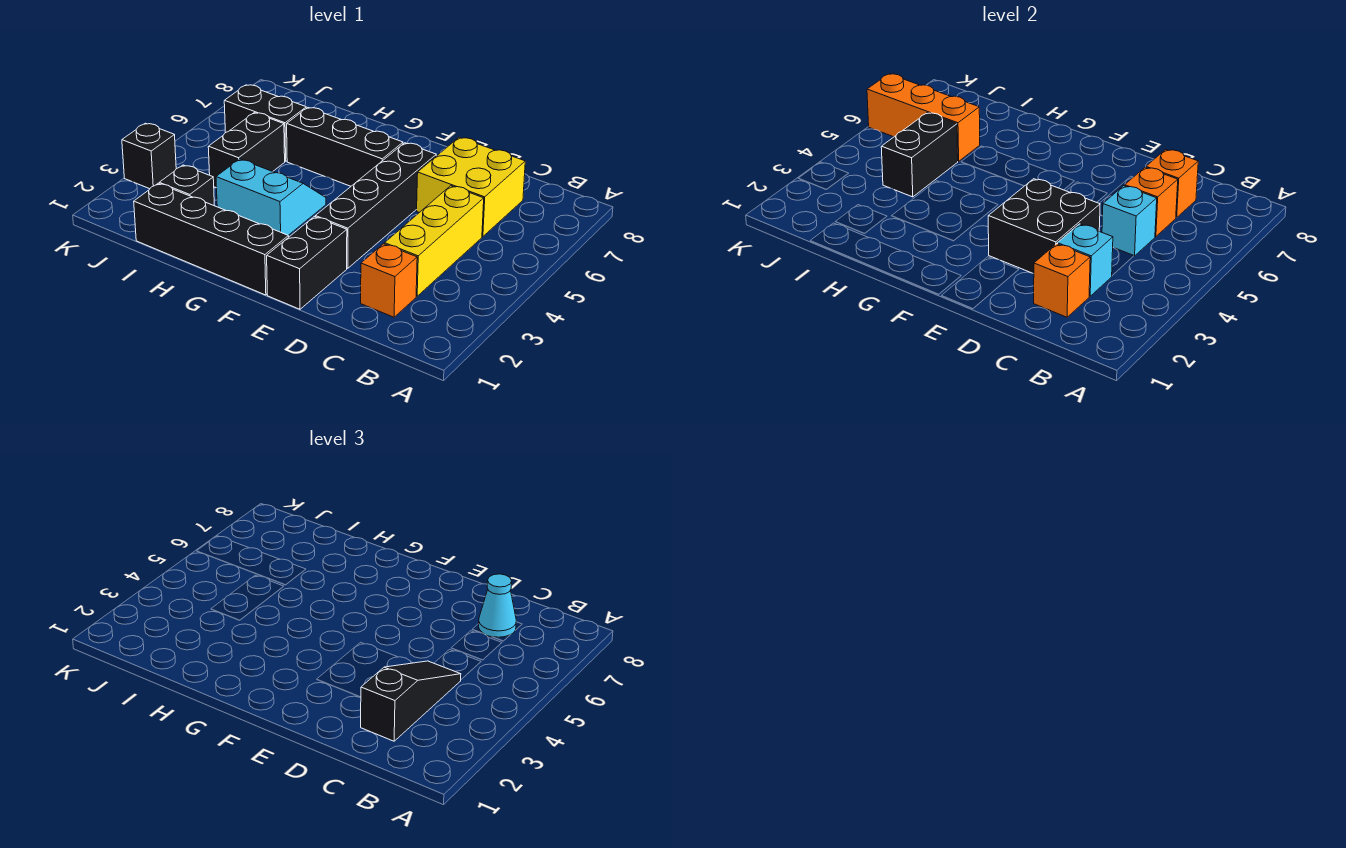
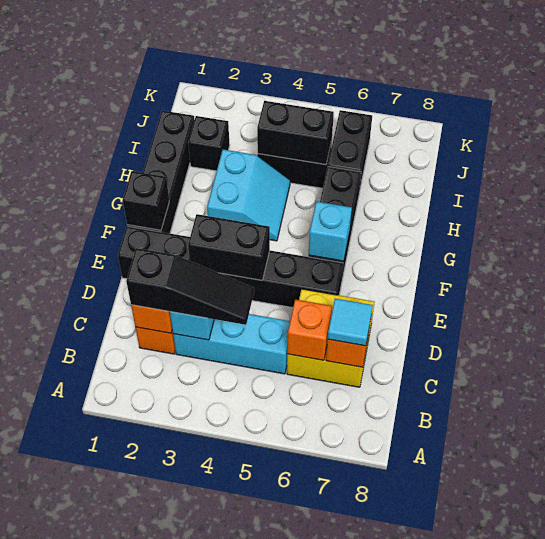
yellow brick C3:C5 level 1 -> cyan brick C3:C5 level 1
cyan brick C5 level 2 -> cyan brick F6 level 2
cyan cone C7 level 3 -> cyan tile C7 level 3
black brick D3:E4 level 2 -> black brick E3:E4 level 2
orange brick I6:K6 level 2 -> none
black brick K3 level 1 -> black brick F1 level 2

